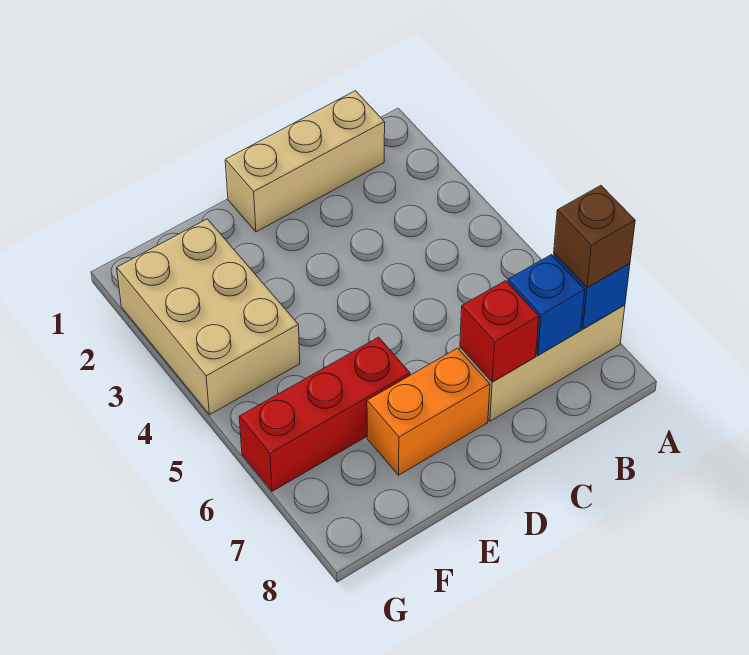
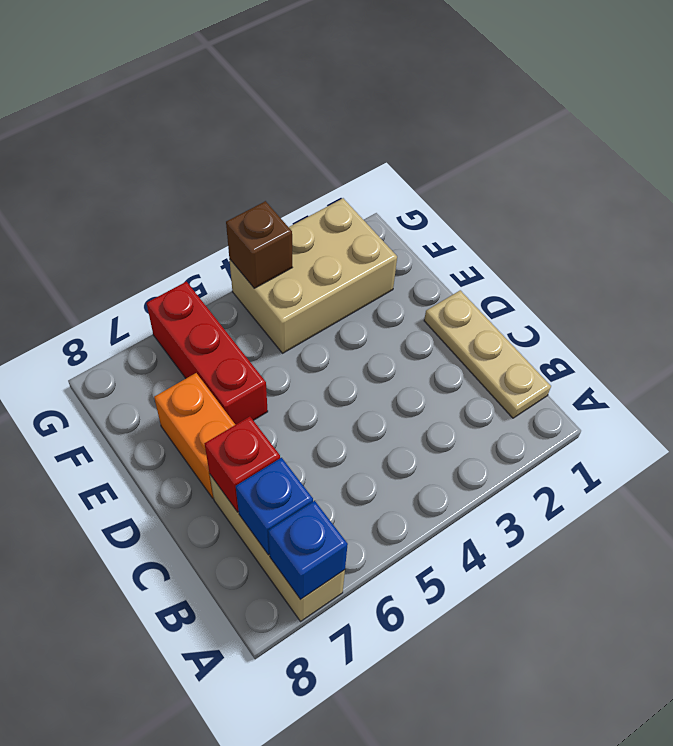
brown brick A7 level 3 -> brown brick G4 level 2
tan brick B1:D1 level 1 -> tan plate B1:D1 level 1

